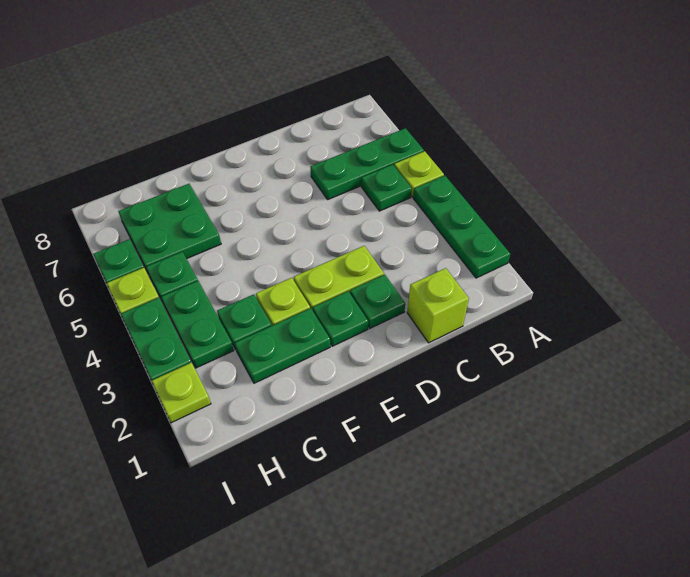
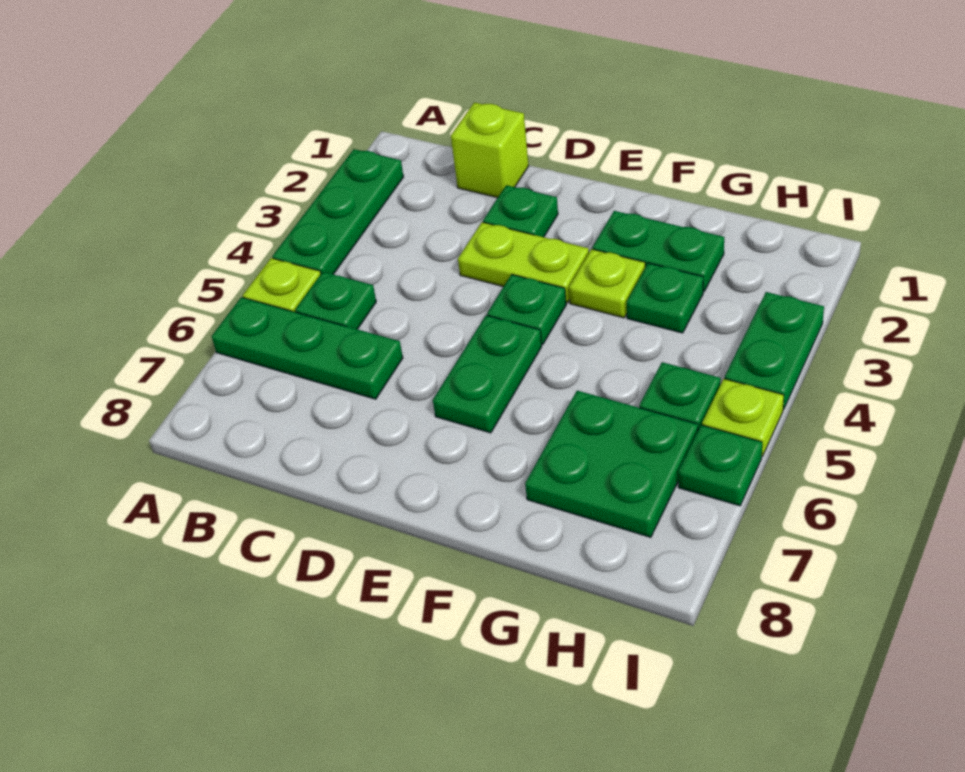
green plate E2 level 1 -> green plate E4 level 1
green plate H3:H4 level 1 -> green plate E5:E6 level 1
lime plate I2 level 1 -> none

